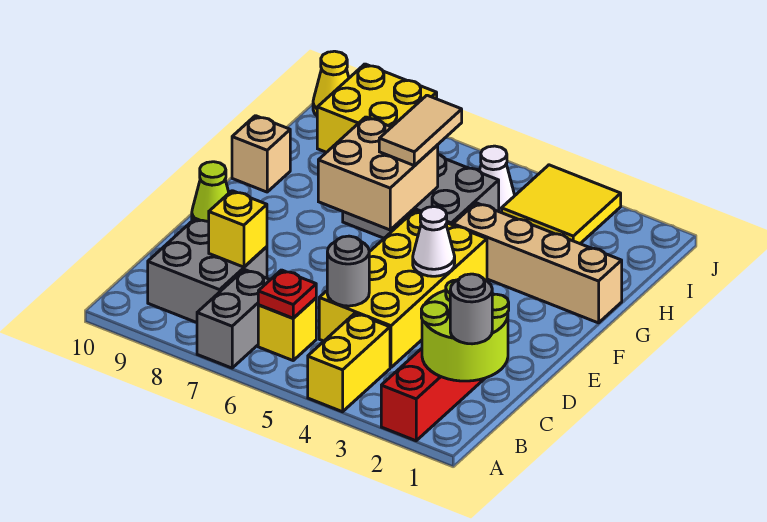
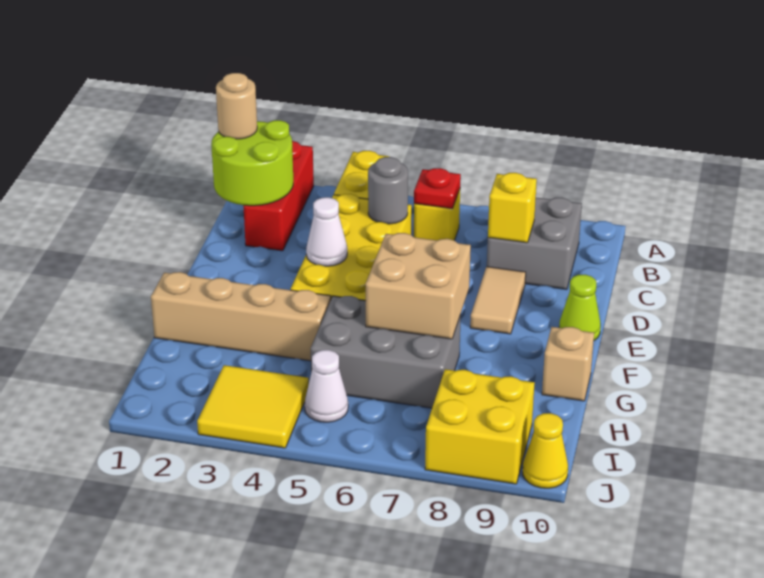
grey brick A7:B7 level 1 -> none
grey round brick B1 level 3 -> tan round brick B1 level 3
tan tile G6:H6 level 3 -> tan tile D8:E8 level 1

